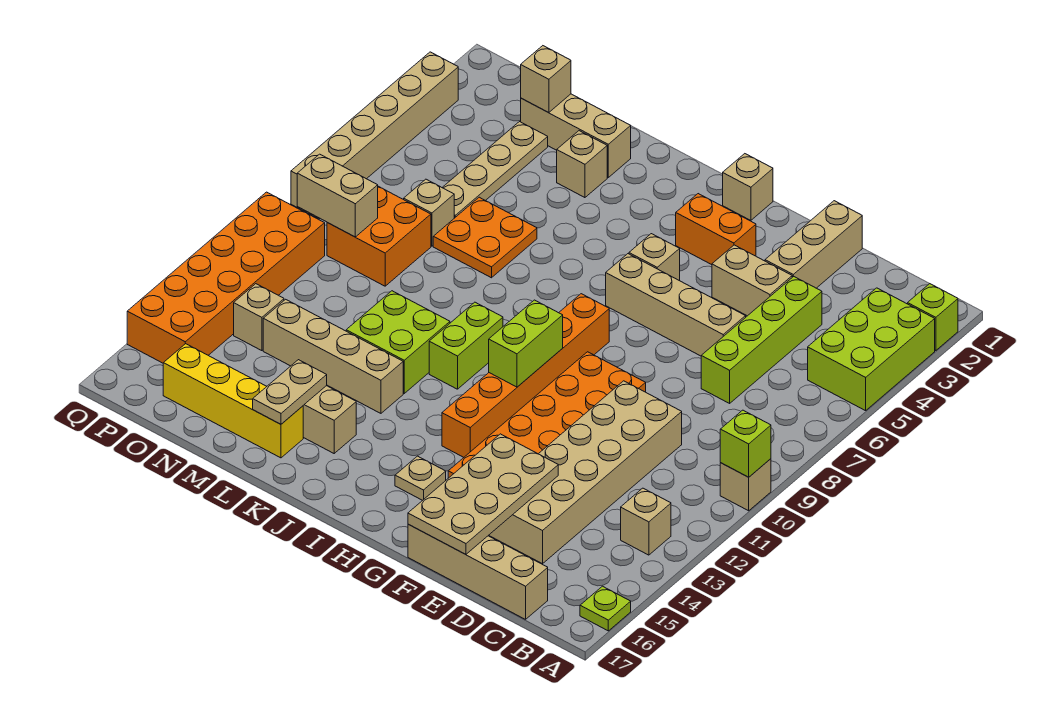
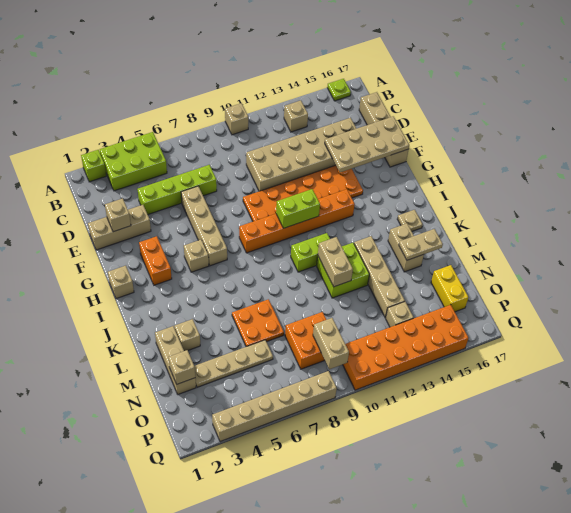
lime brick A10 level 2 -> none
tan brick E4:F4 level 1 -> tan brick K11:L11 level 2
tan plate H15 level 1 -> tan plate J16 level 1
yellow brick L16:O16 level 1 -> yellow brick N16:O16 level 1
tan brick N7 level 1 -> tan brick E2 level 2

